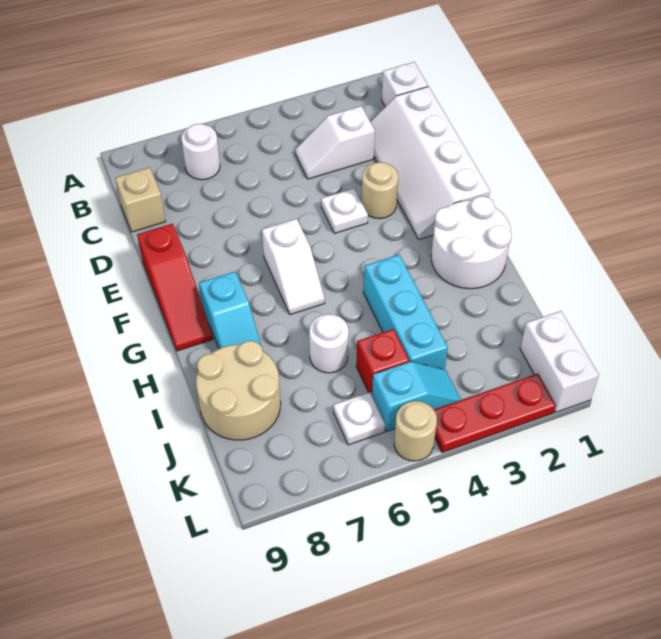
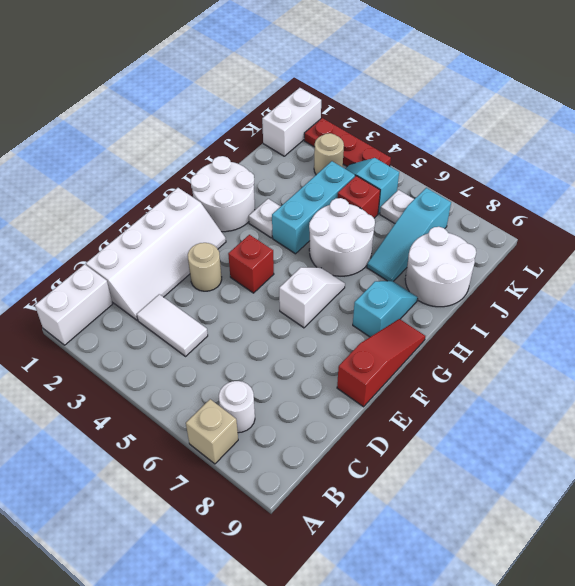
white brick B1 level 1 -> white brick A1:B1 level 1
white slope C3:C4 level 1 top 3 -> white tile C3:C4 level 1
tan brick C9 level 1 -> tan brick A7 level 1
white plate E4 level 1 -> white plate H3 level 1
none -> red brick F4 level 1
white round brick I6 level 1 -> white round brick H5:I6 level 1
none -> cyan slope I7:K7 level 1 top K
tan round brick I8:J9 level 1 -> white round brick I8:J9 level 1
tan round brick L5 level 1 -> tan round brick K3 level 1

